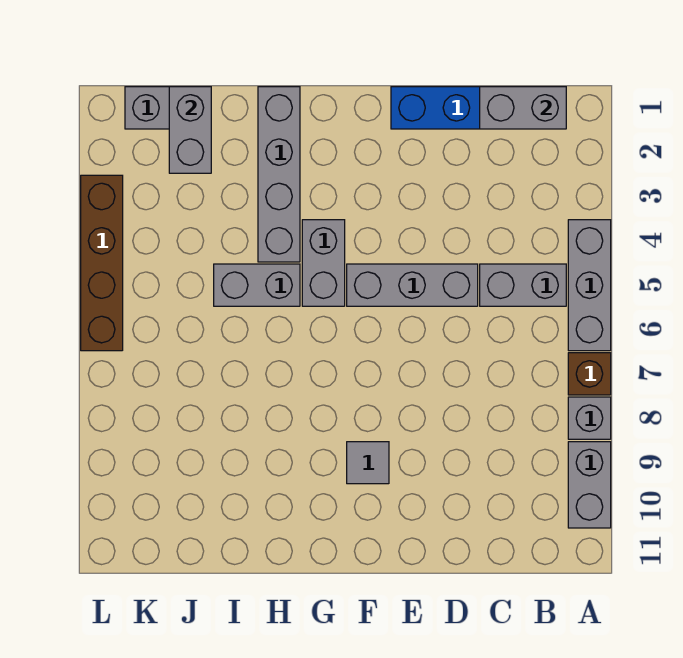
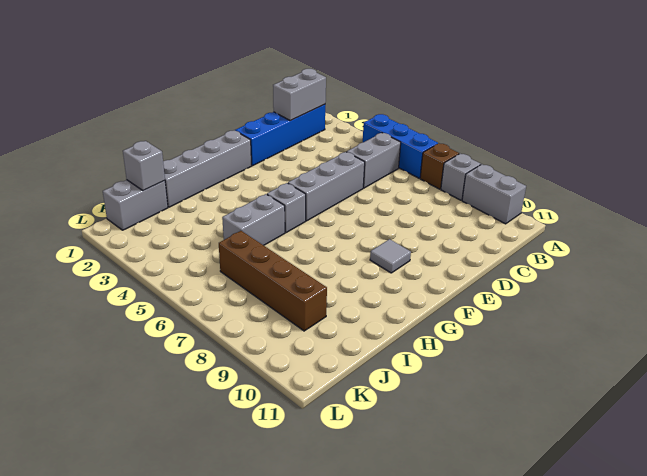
grey brick A4:A6 level 1 -> blue brick A4:A6 level 1
grey brick G4:G5 level 1 -> grey brick G5 level 1
grey brick H1:H4 level 1 -> grey brick F1:I1 level 1
grey brick J1:J2 level 2 -> grey brick J1 level 2
brown brick L3:L6 level 1 -> brown brick J6:J9 level 1

